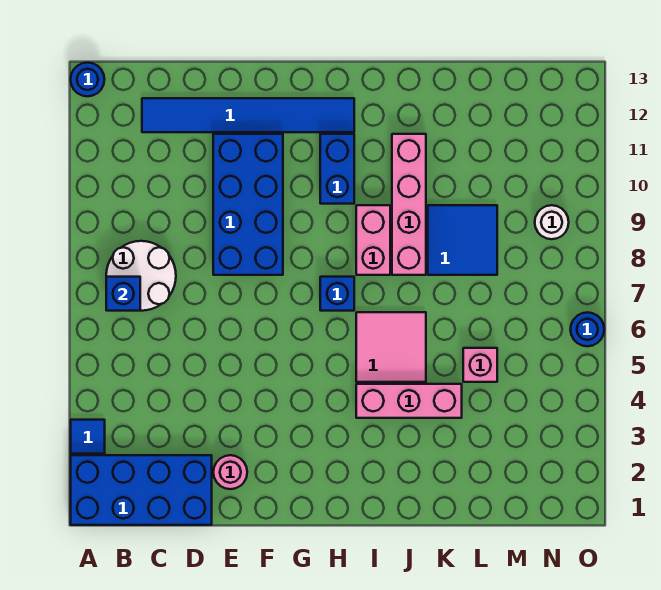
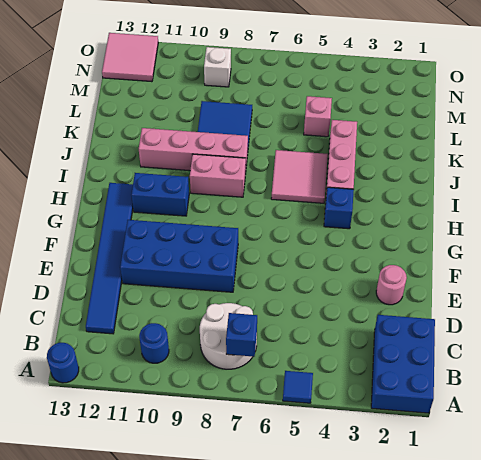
blue brick A1:D2 level 1 -> blue brick A1:C2 level 1
blue tile A3 level 1 -> blue tile A5 level 1
blue brick H7 level 1 -> blue brick H4 level 1
white round brick N9 level 1 -> white brick N9 level 1
none -> pink tile N12:O13 level 1
blue round brick O6 level 1 -> blue round brick B10 level 1

